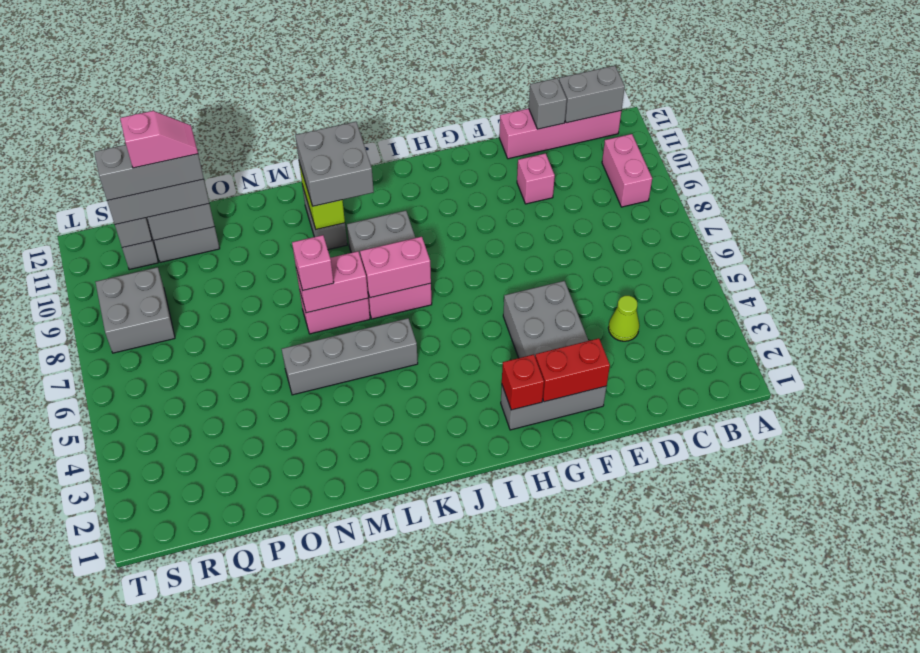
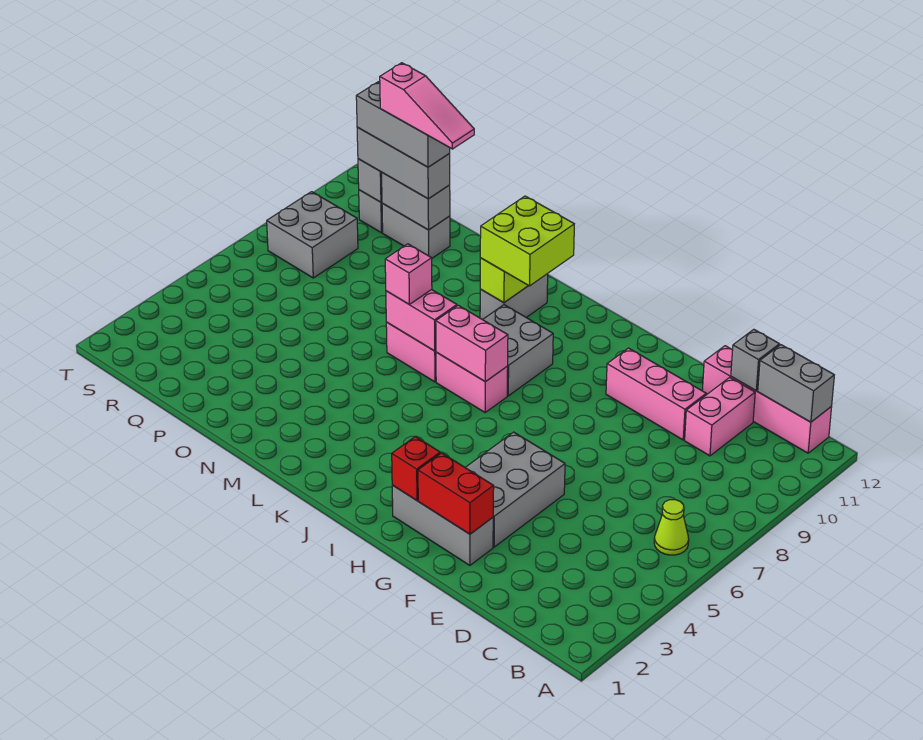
pink brick B9:B10 level 1 -> pink brick D10:D11 level 1
lime cone D4 level 1 -> lime cone B6 level 1
pink brick E10 level 1 -> pink brick E10:G10 level 1
grey brick K5:N5 level 1 -> none
grey brick K10:L11 level 3 -> lime brick K10:L11 level 3
pink slope P11:Q11 level 5 top Q -> pink slope O11:Q11 level 5 top Q

